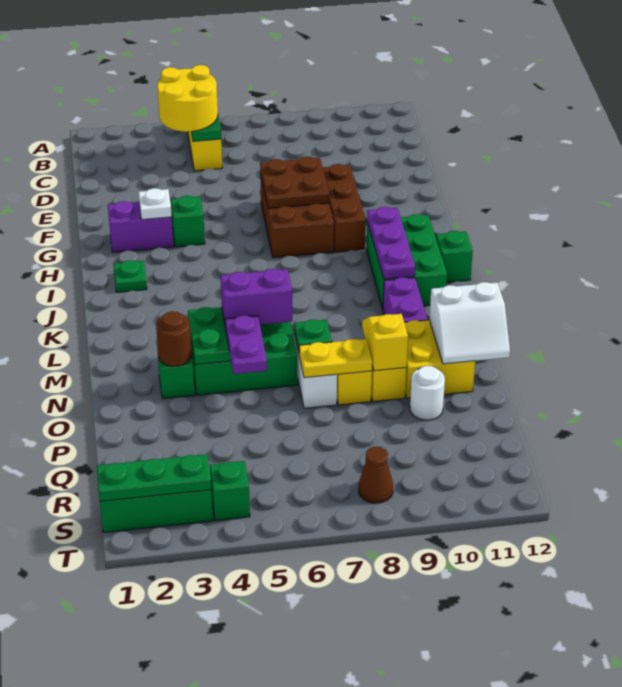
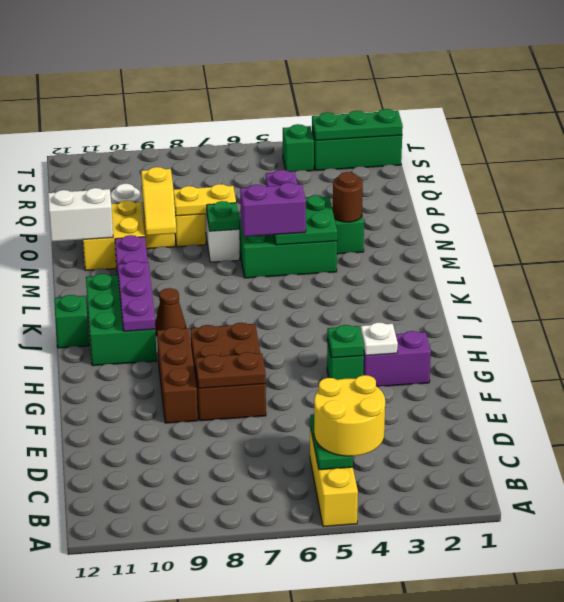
brown plate F7:G8 level 2 -> brown plate F7:F8 level 2
green plate I2 level 1 -> green plate G4 level 2
brown cone S8 level 1 -> brown cone J9 level 1

